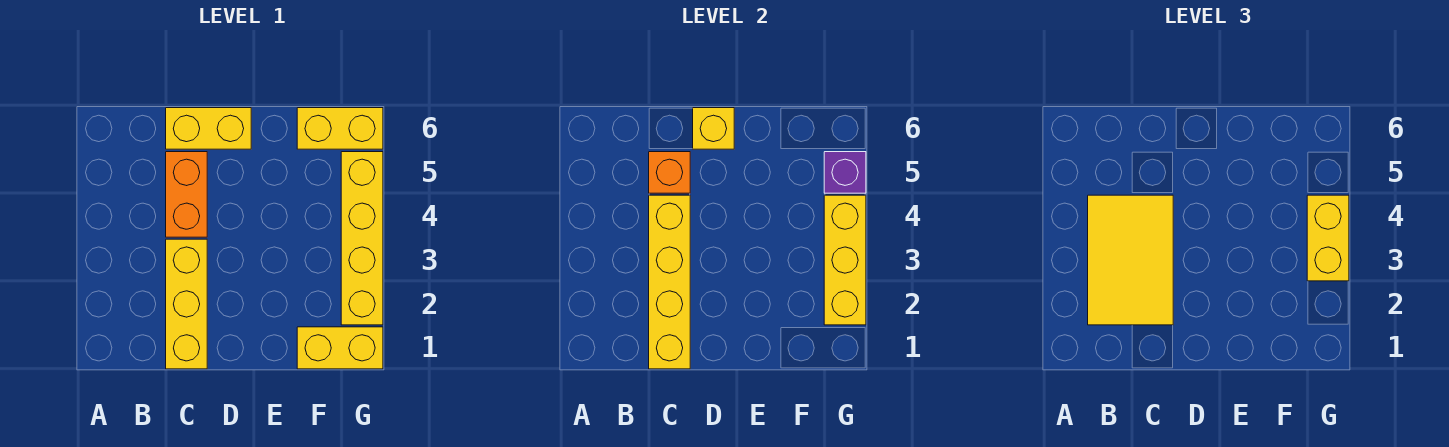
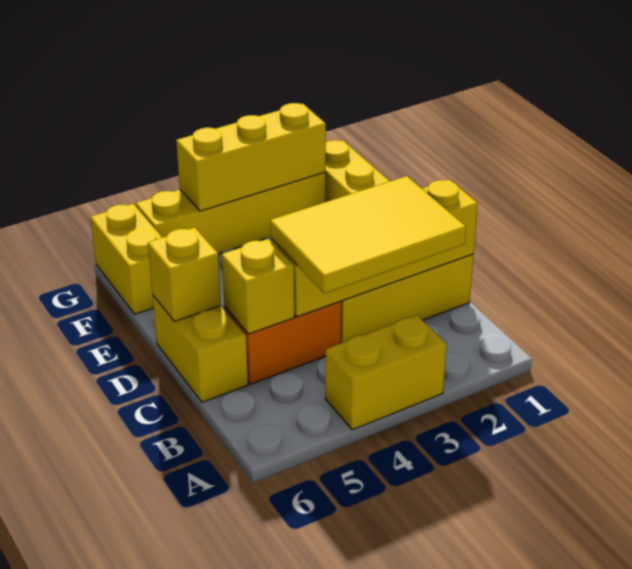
orange brick C5 level 2 -> yellow brick C5 level 2
yellow brick G3:G4 level 3 -> yellow brick A3:A4 level 1
purple brick G5 level 2 -> none

